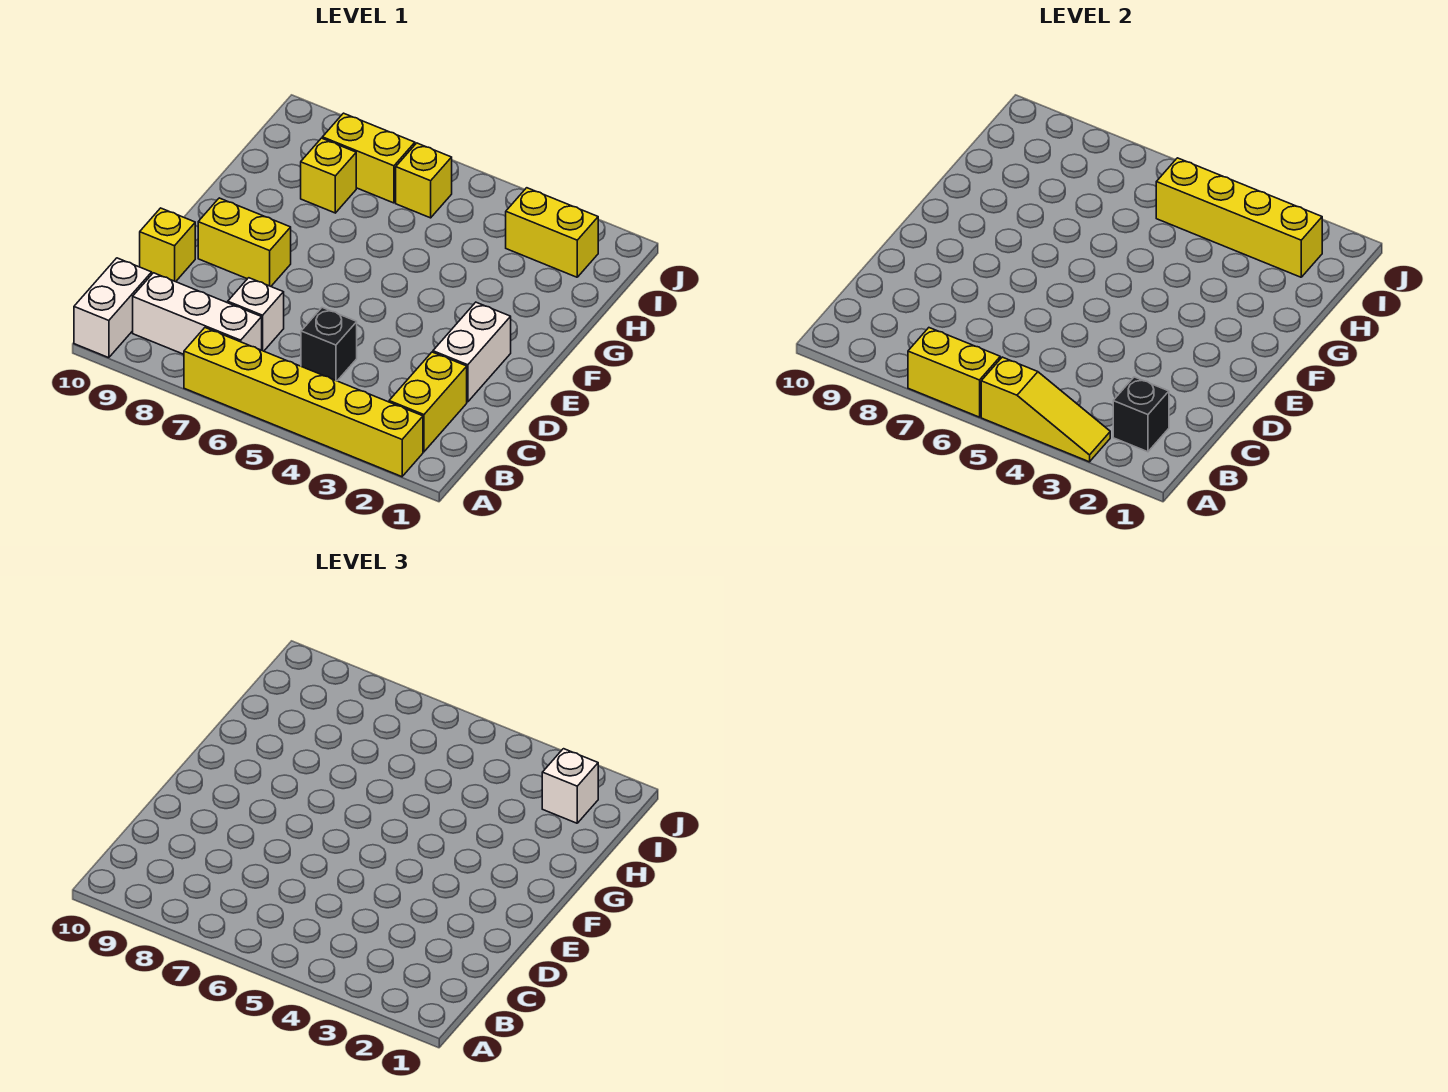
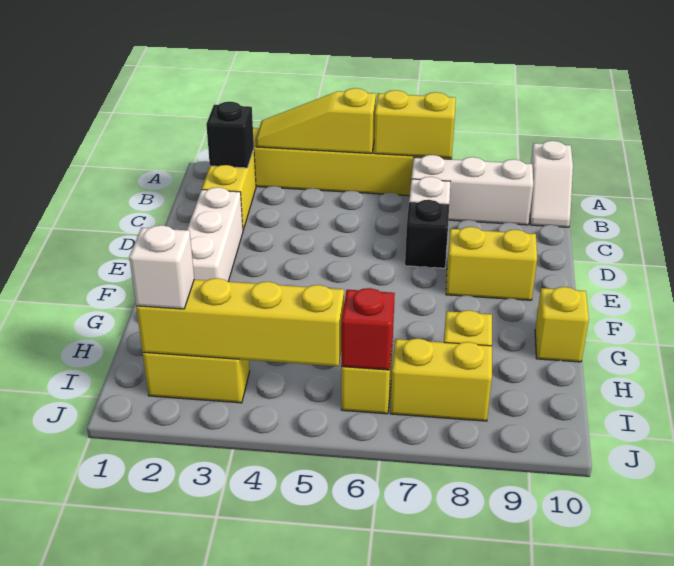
white brick A10:B10 level 1 -> white slope A10:B10 level 1 top A
black brick C5 level 1 -> black brick D7 level 1
white brick D2:E2 level 1 -> white brick D2:F2 level 1
yellow brick D10 level 1 -> yellow brick G10 level 1
none -> red brick I6 level 2

